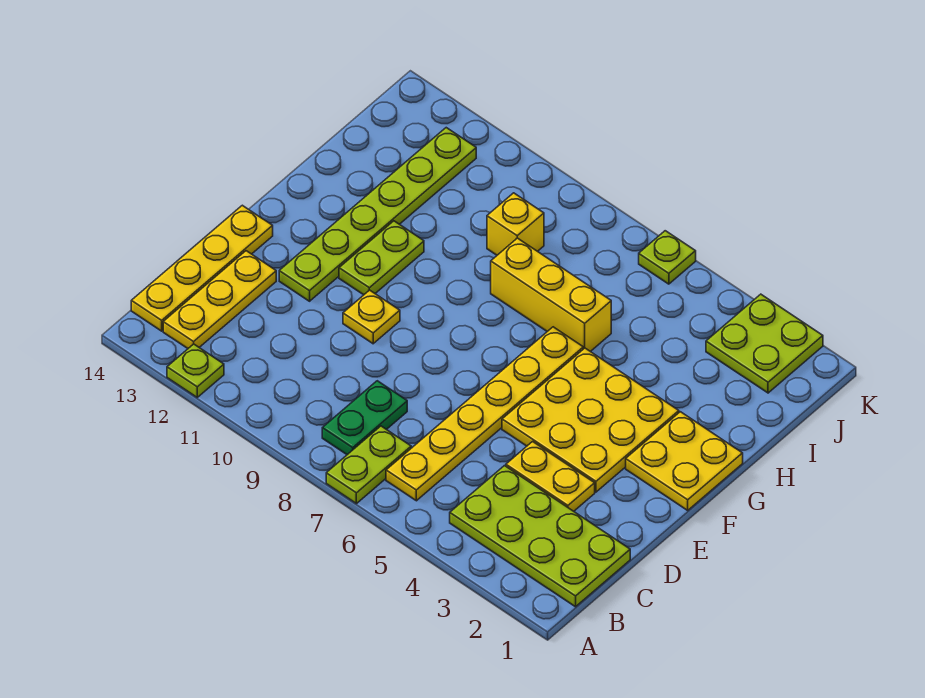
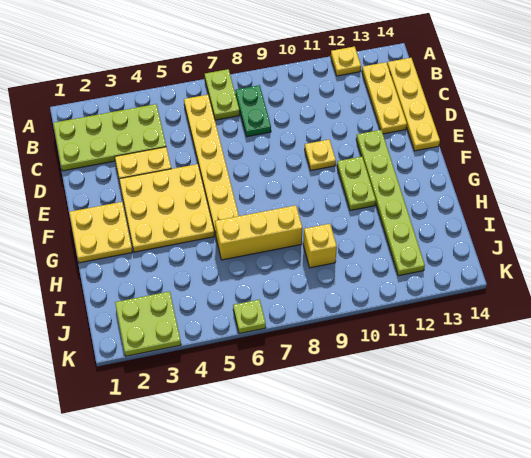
lime plate A12 level 1 -> yellow plate A12 level 1

